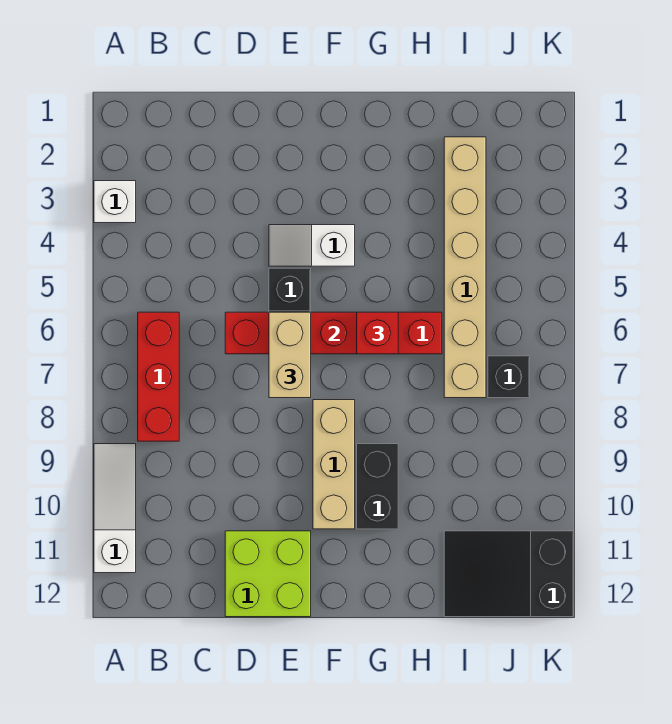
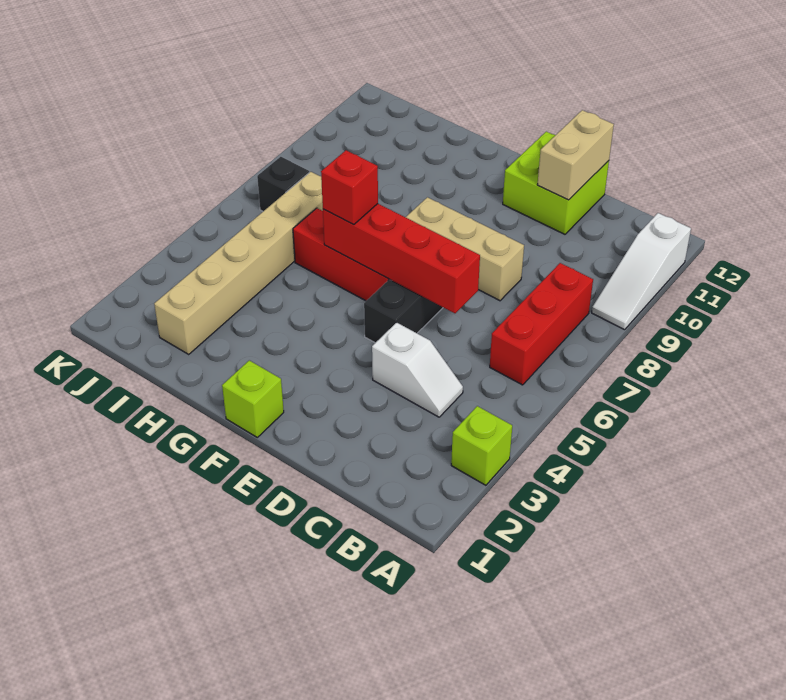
white brick A3 level 1 -> lime brick A3 level 1
white slope E4:F4 level 1 top F -> white slope C4:D4 level 1 top D
tan brick E6:E7 level 3 -> tan brick D11:D12 level 2
none -> lime brick F1 level 1
tan brick F8:F10 level 1 -> tan brick D8:F8 level 1
black brick G9:G10 level 1 -> none
black slope I11:K12 level 1 top K -> none

